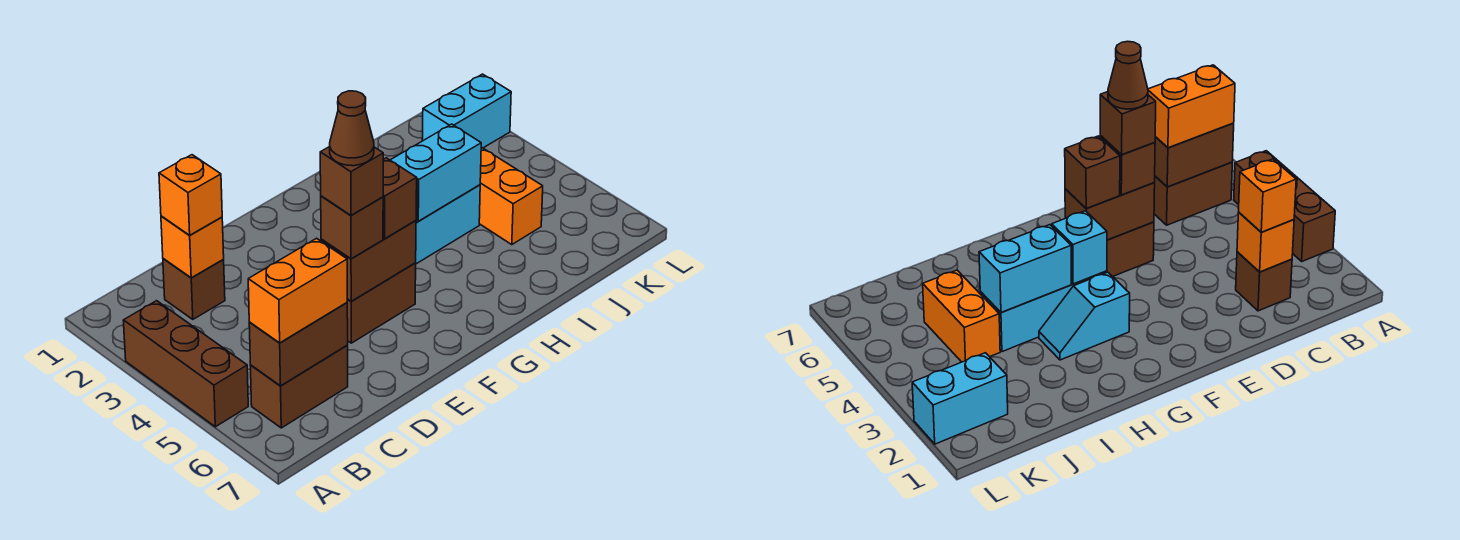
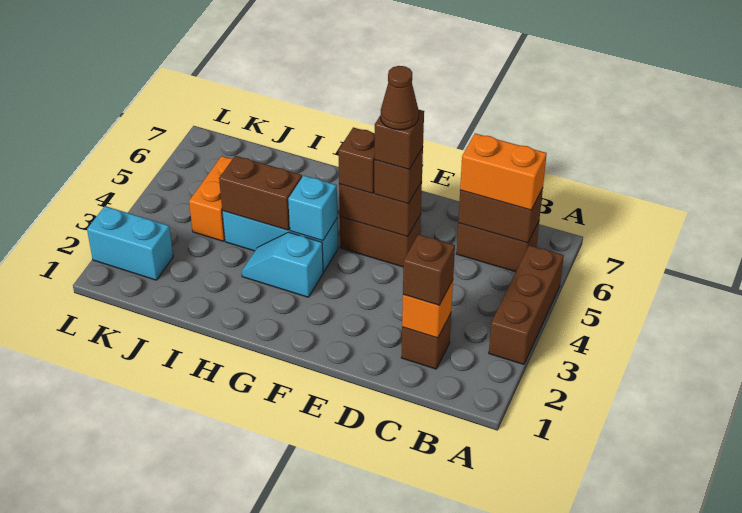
orange brick C2 level 3 -> brown brick C2 level 3
cyan brick H4:I4 level 2 -> brown brick H4:I4 level 2

